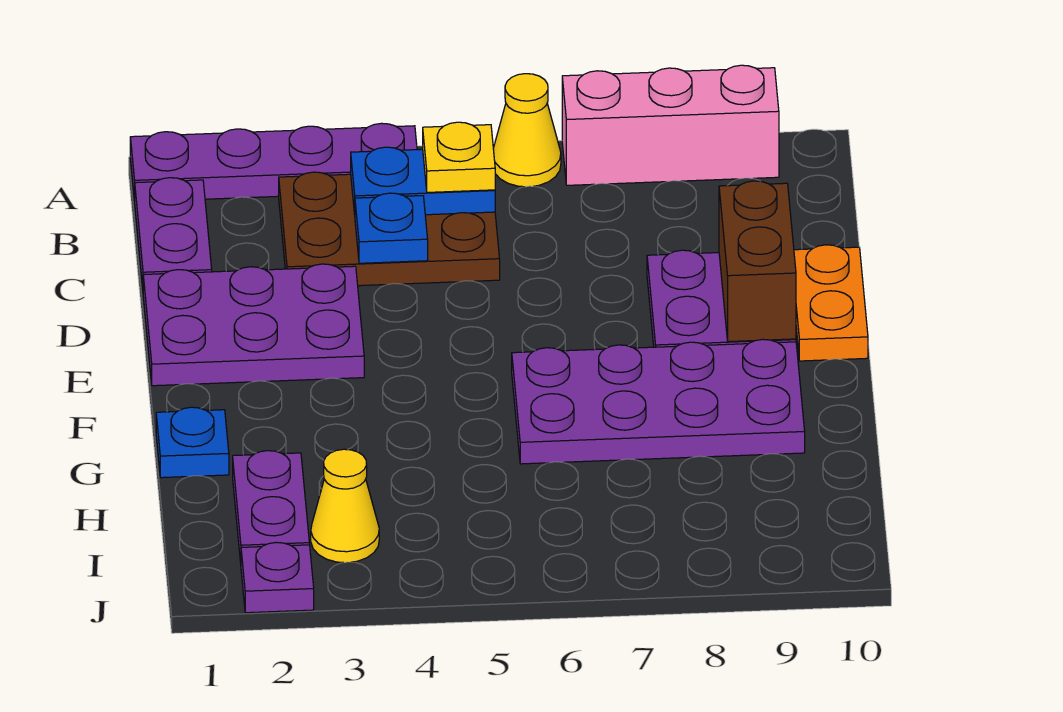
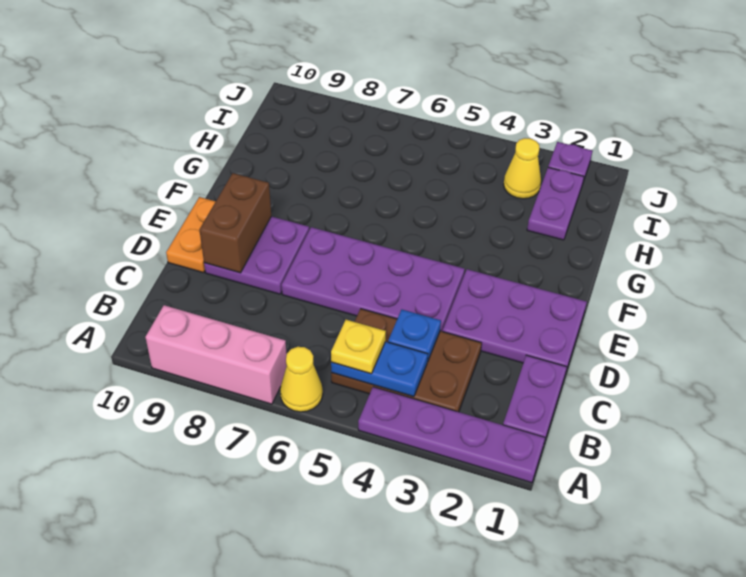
purple plate F6:G9 level 1 -> purple plate D4:E7 level 1
blue plate G1 level 1 -> none

